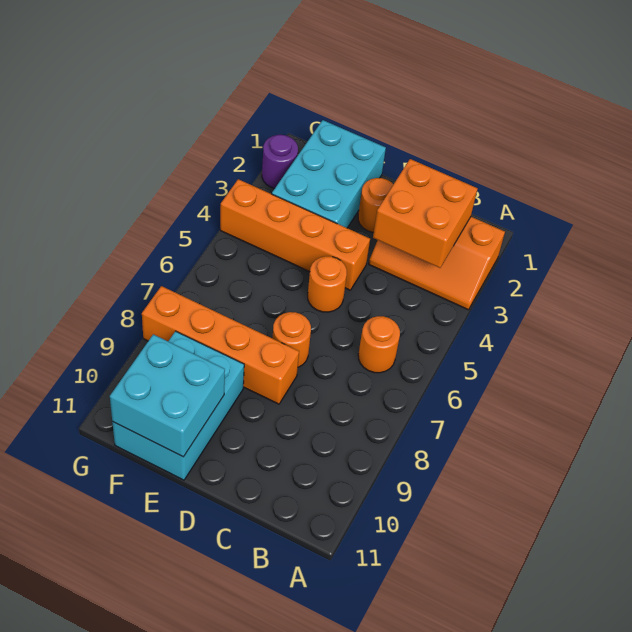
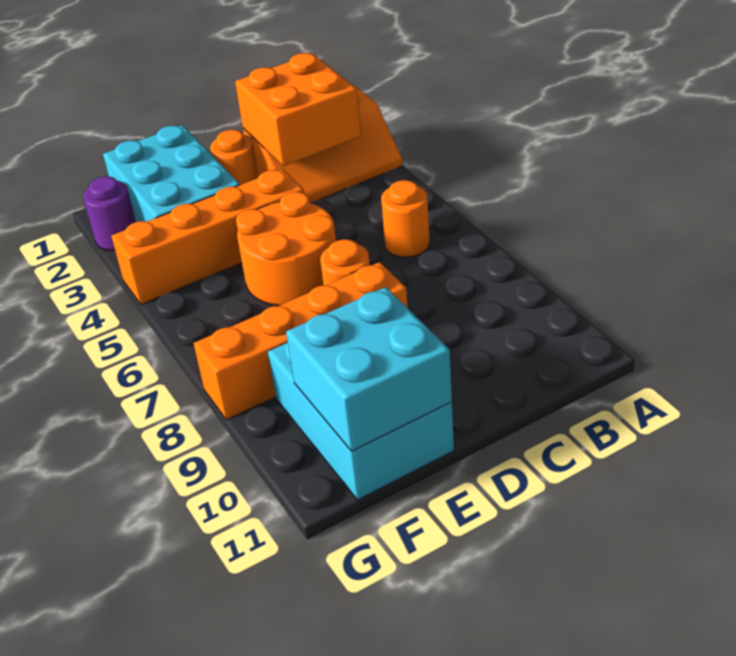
orange round brick D5 level 1 -> orange round brick D5:E6 level 1

